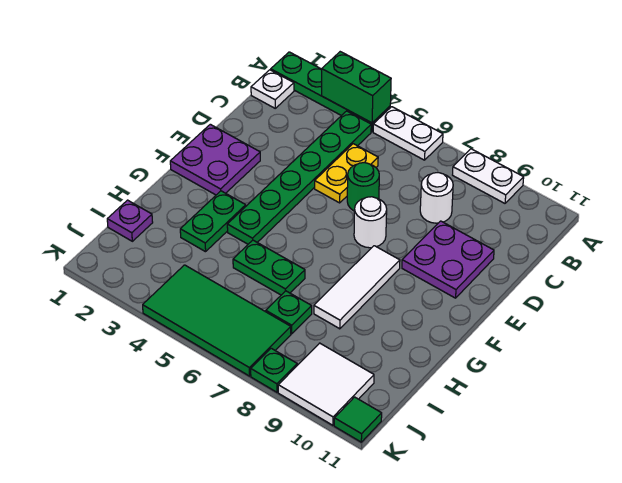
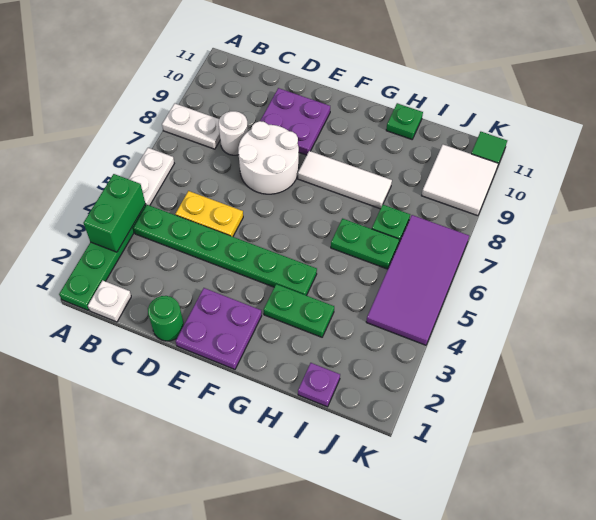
white plate A8:A9 level 1 -> white plate A8:B8 level 1
green round brick D6 level 1 -> green round brick D1 level 1
white round brick E7 level 1 -> white round brick D7:E8 level 1
green plate H5:H6 level 1 -> green plate H6:I6 level 1
green tile J4:K7 level 1 -> purple tile J4:K7 level 1
green plate K8 level 1 -> green plate H11 level 1

